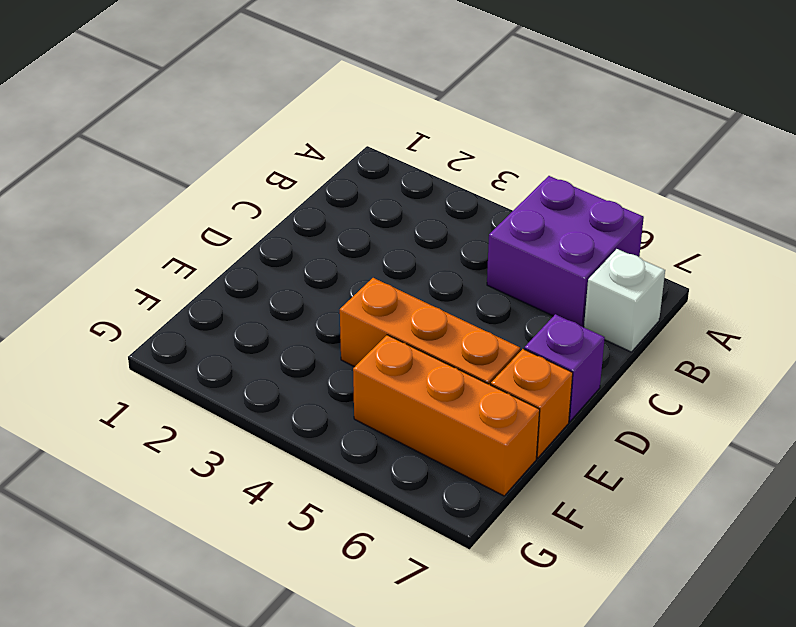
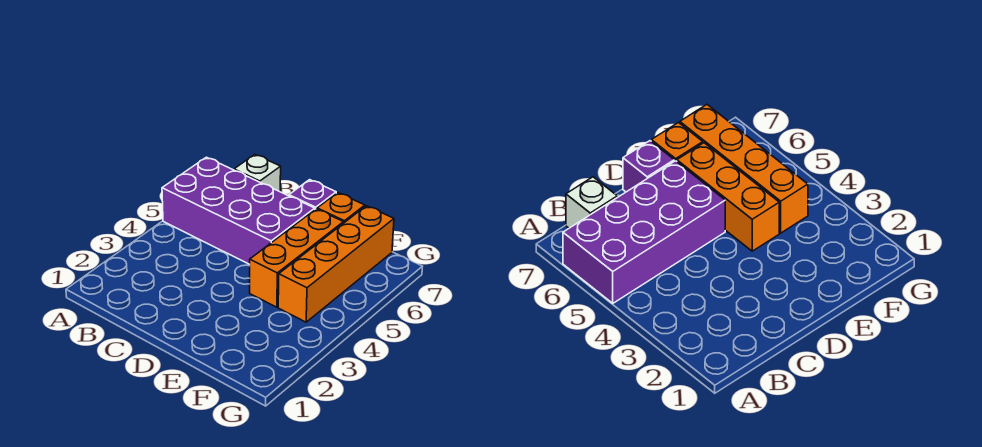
purple brick A5:B6 level 1 -> purple brick A5:D6 level 1
orange brick F5:F7 level 1 -> orange brick F4:F7 level 1

